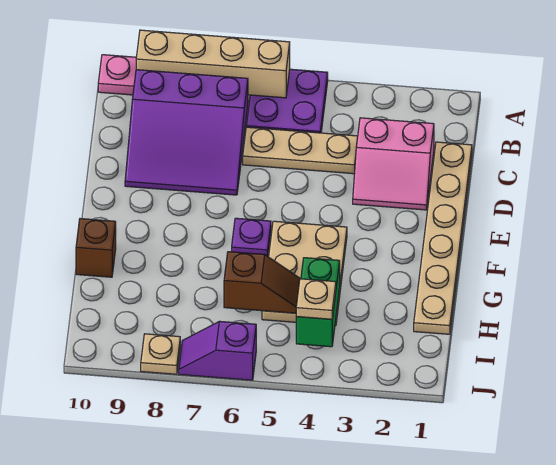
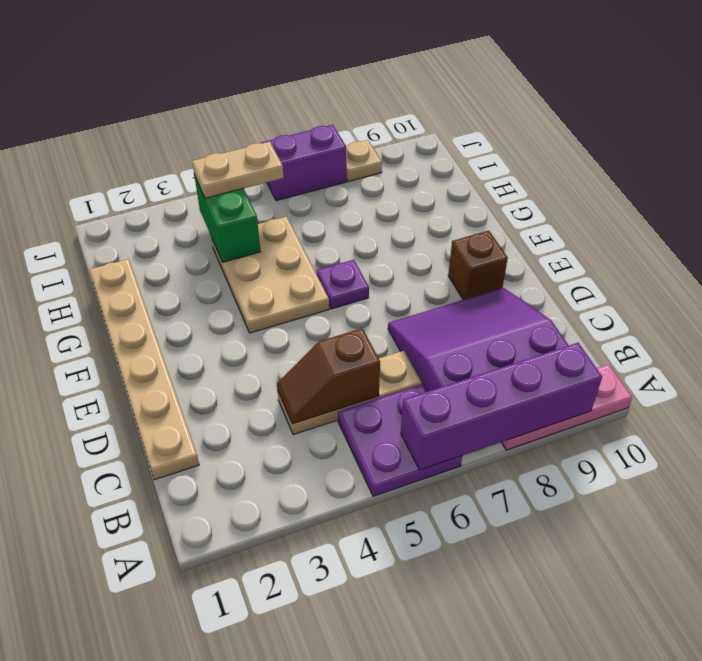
tan brick A6:A9 level 2 -> purple brick A6:A9 level 2
pink slope C2:D3 level 1 top C -> none
brown brick G10 level 1 -> brown brick E9 level 1
brown slope H5:H6 level 2 top 6 -> brown slope C4:C5 level 2 top 5
tan plate I4 level 3 -> tan plate I4:I5 level 3
purple slope J6:J7 level 1 top 6 -> purple brick J6:J7 level 1

